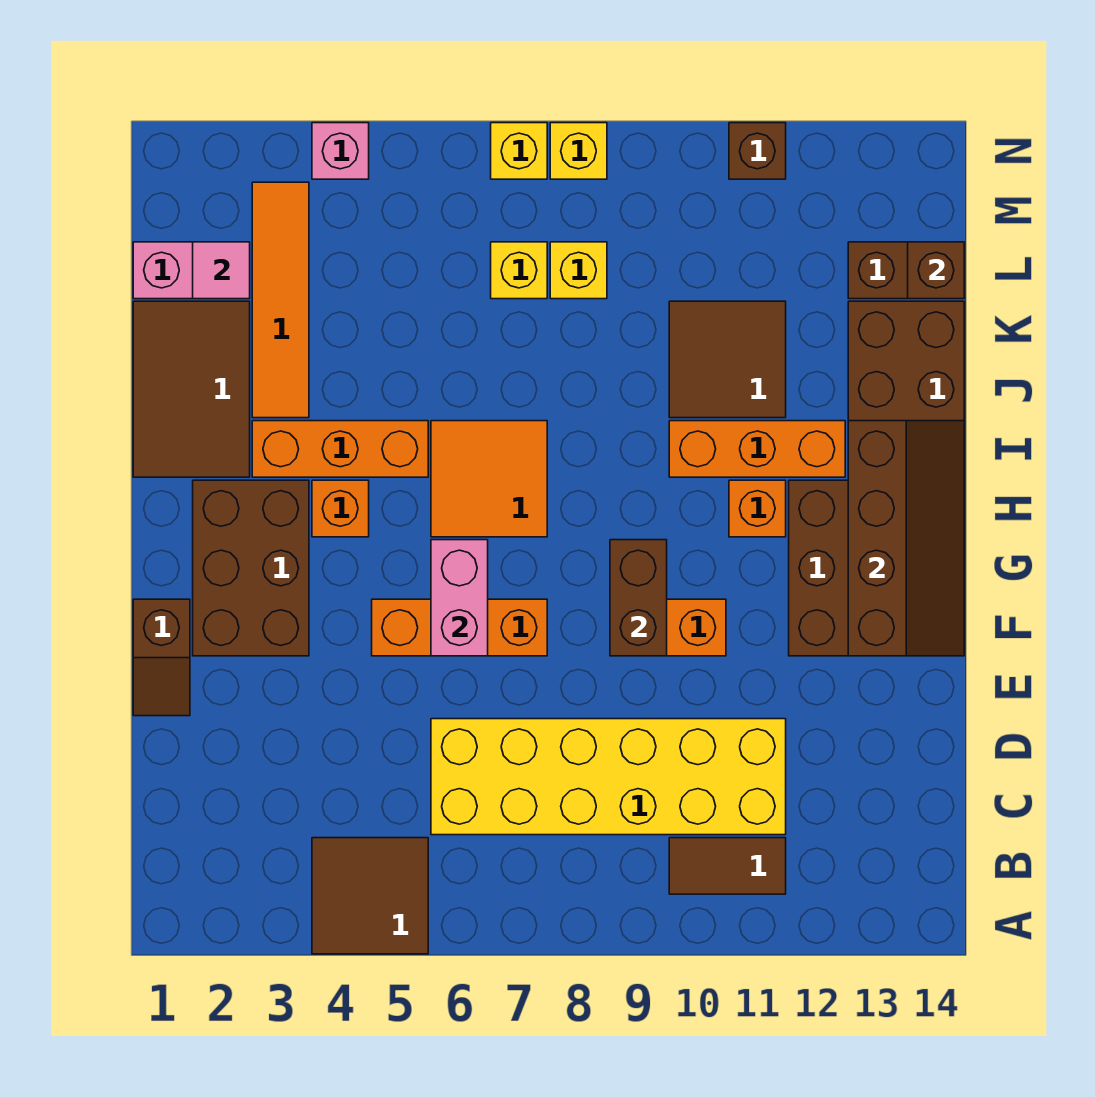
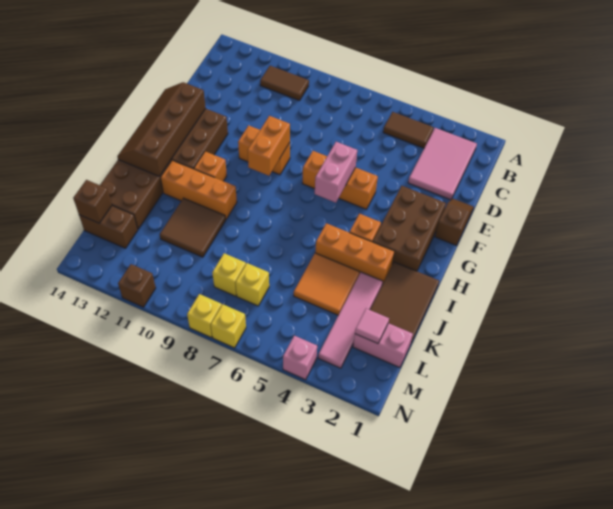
brown tile A4:B5 level 1 -> brown tile B4:B5 level 1
none -> pink tile B2:D3 level 1
yellow brick C6:D11 level 1 -> none
brown brick F9:G9 level 2 -> orange brick F9:G9 level 2
orange tile H6:I7 level 1 -> orange tile J4:K5 level 1
orange tile J3:M3 level 1 -> pink tile J3:M3 level 1

